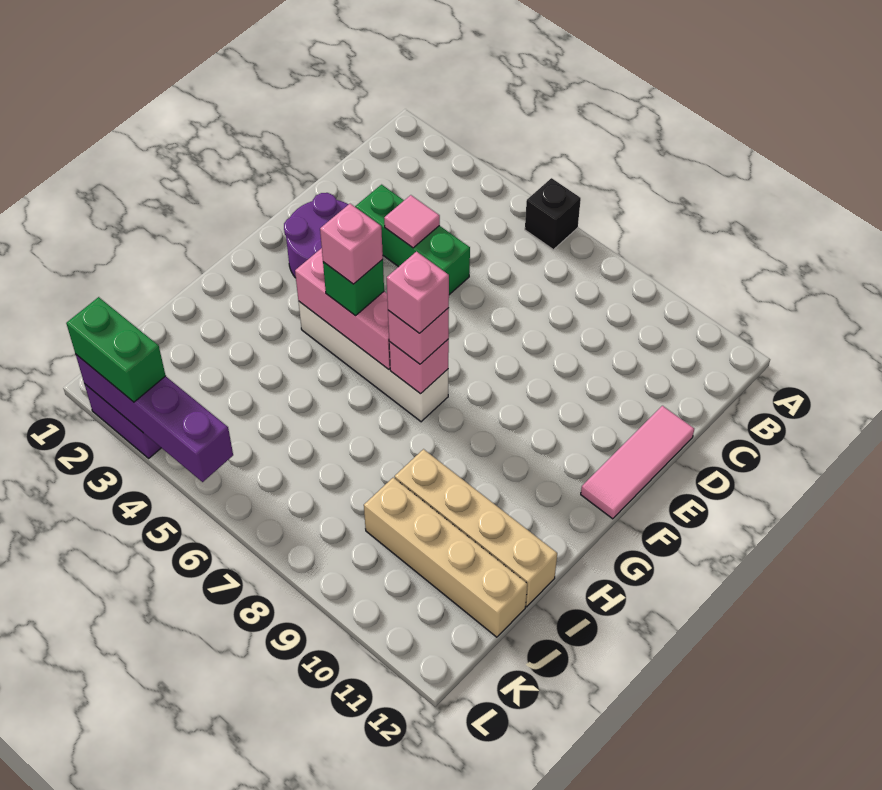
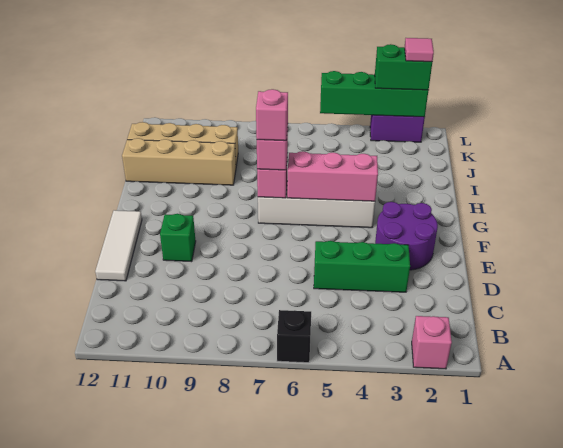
pink tile D4 level 2 -> pink tile L2 level 4
pink tile D12:F12 level 1 -> white tile D12:F12 level 1
green brick G5 level 3 -> green brick E10 level 1
pink brick G5 level 4 -> pink brick A2 level 1
purple brick L2:L5 level 2 -> green brick L2:L5 level 2

